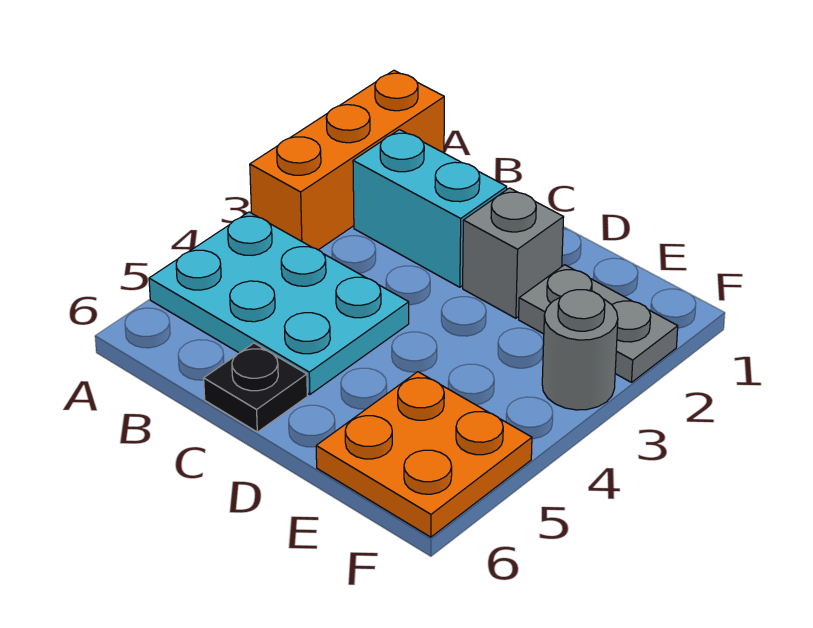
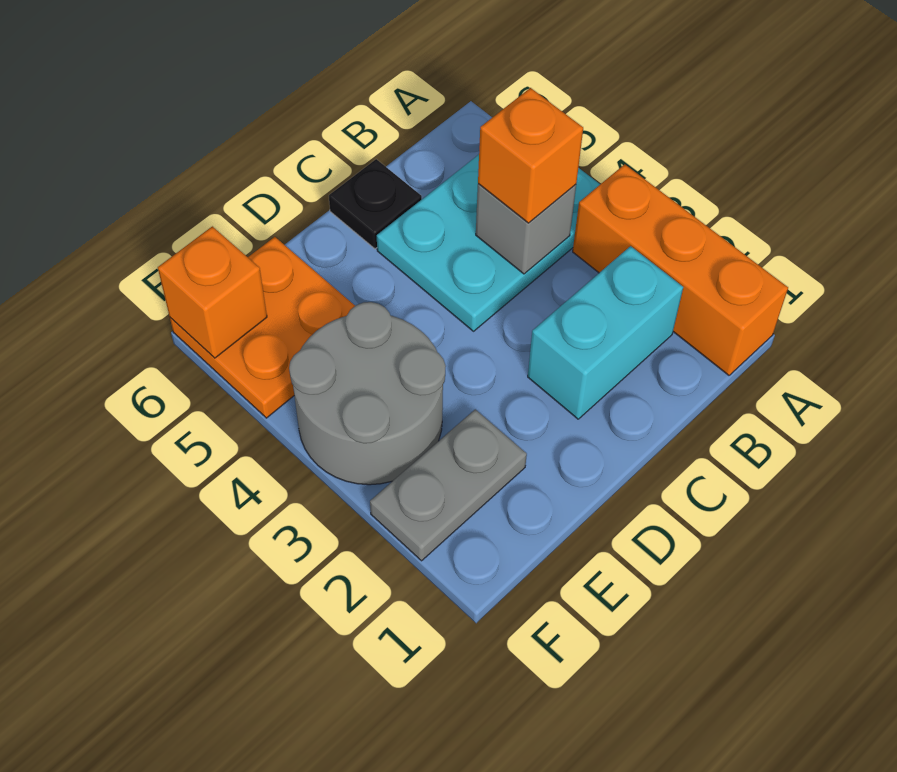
none -> orange brick B4 level 3
grey brick D2 level 1 -> grey brick B4 level 2
grey round brick F3 level 1 -> grey round brick E3:F4 level 1
none -> orange brick F6 level 2

